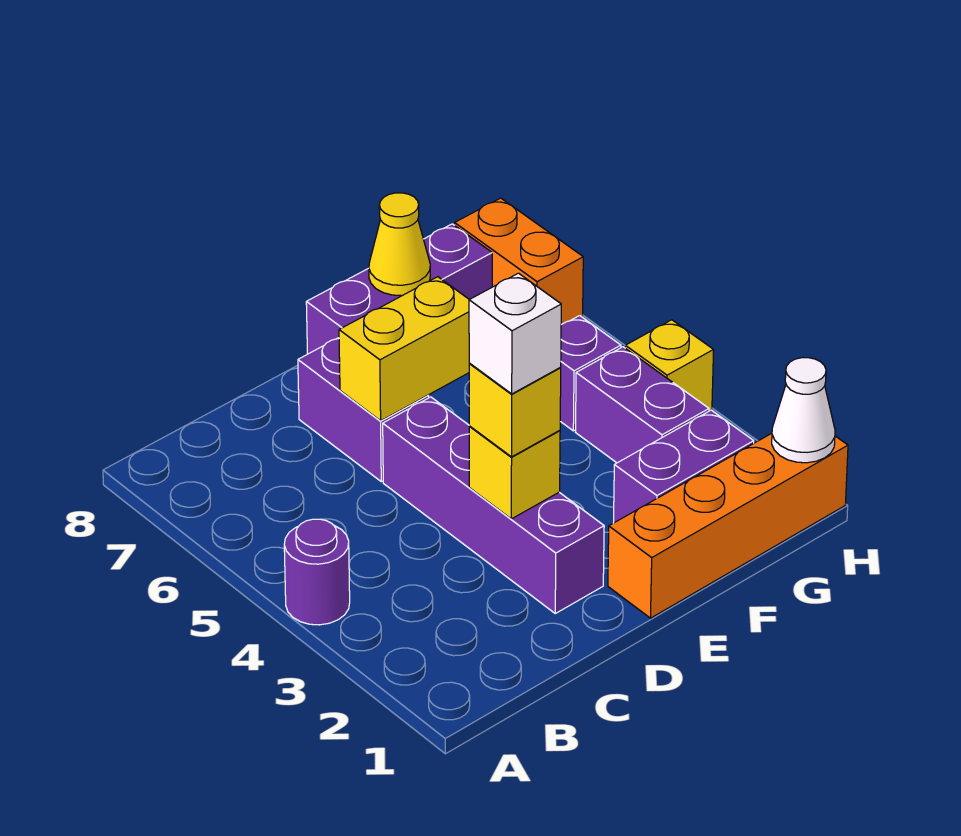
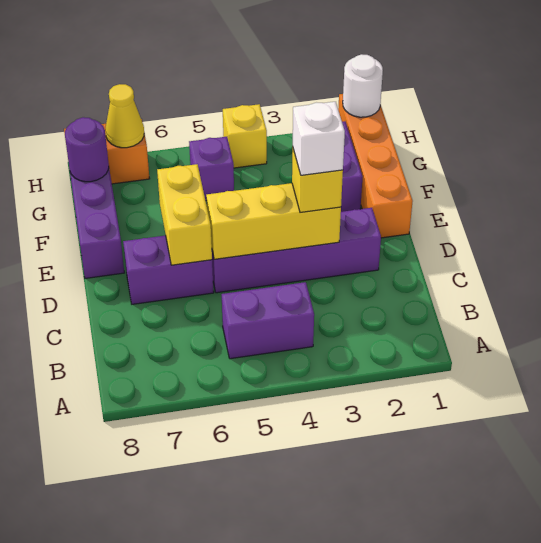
purple round brick A4 level 1 -> purple round brick G8 level 2
yellow brick D3 level 2 -> yellow brick D3:D5 level 2
yellow cone F8 level 2 -> yellow cone H7 level 2
purple brick G3:G4 level 1 -> purple brick B4:B5 level 1
white cone H1 level 2 -> white round brick H1 level 2

